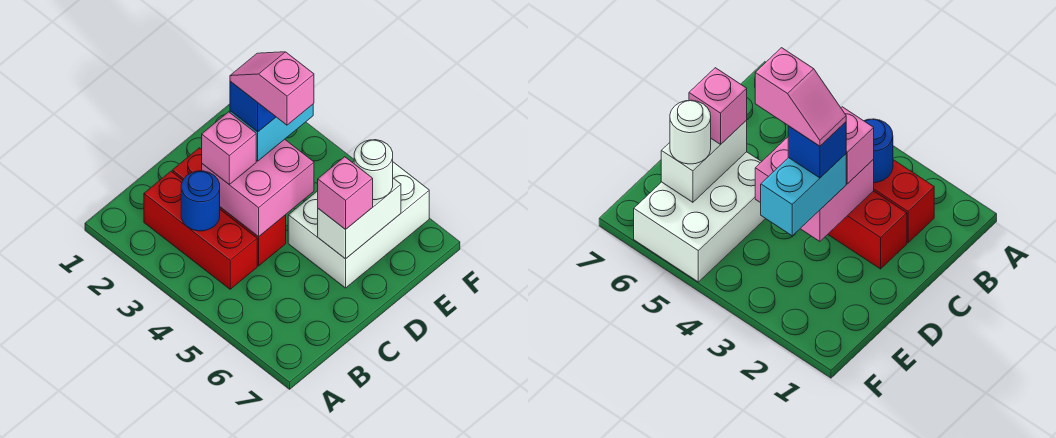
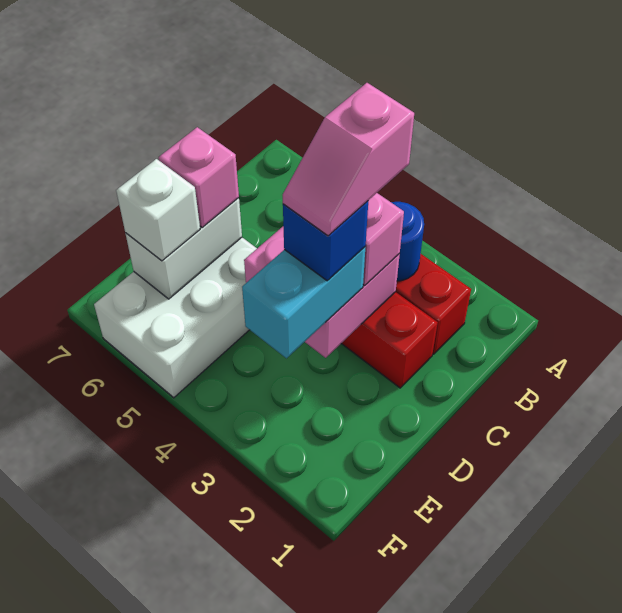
pink slope D3:D4 level 5 top 4 -> pink slope C3:D3 level 5 top C
white round brick E6 level 3 -> white brick E6 level 3

